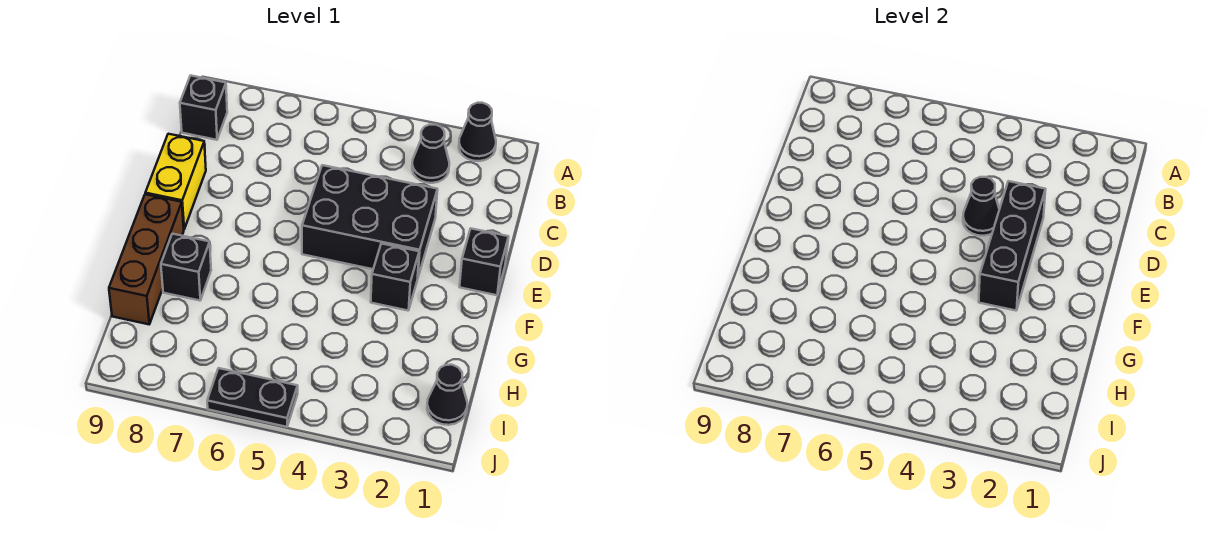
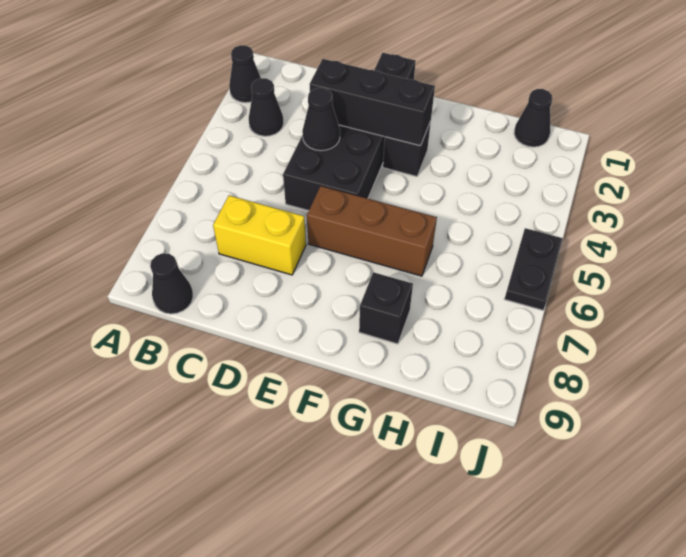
black brick B9 level 1 -> black cone B9 level 1
yellow brick D9:E9 level 1 -> yellow brick C7:D7 level 1
brown brick F9:H9 level 1 -> brown brick E6:G6 level 1

